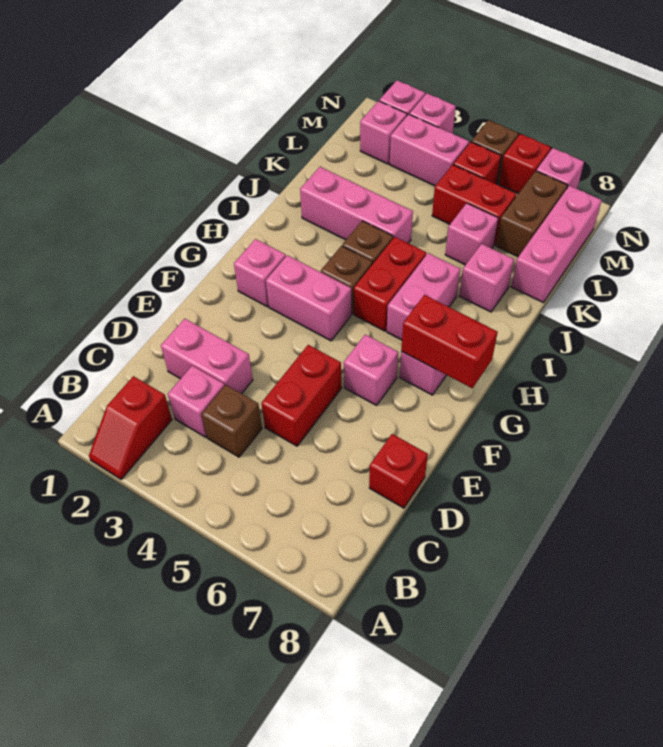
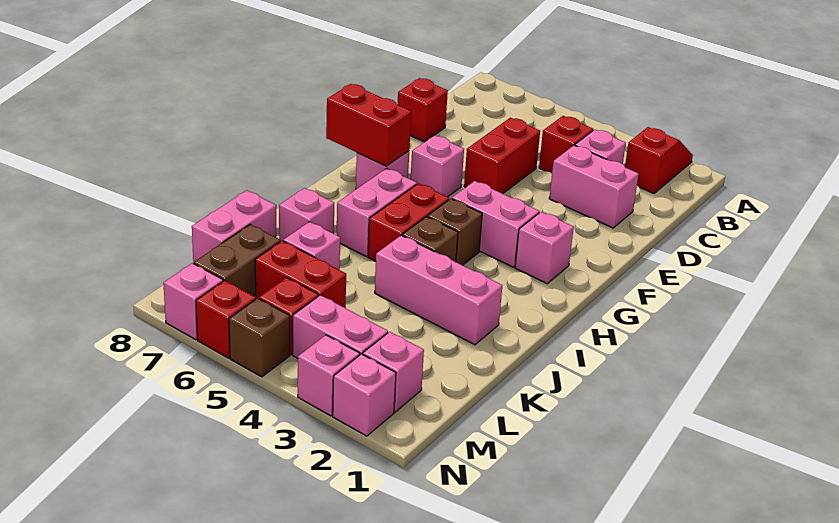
brown brick C4 level 1 -> red brick C4 level 1
pink brick K8:M8 level 1 -> pink brick K8:L8 level 1

